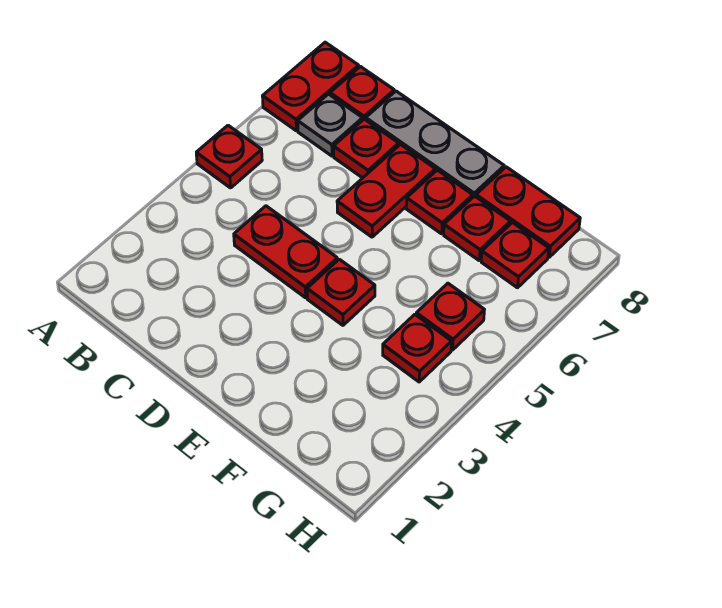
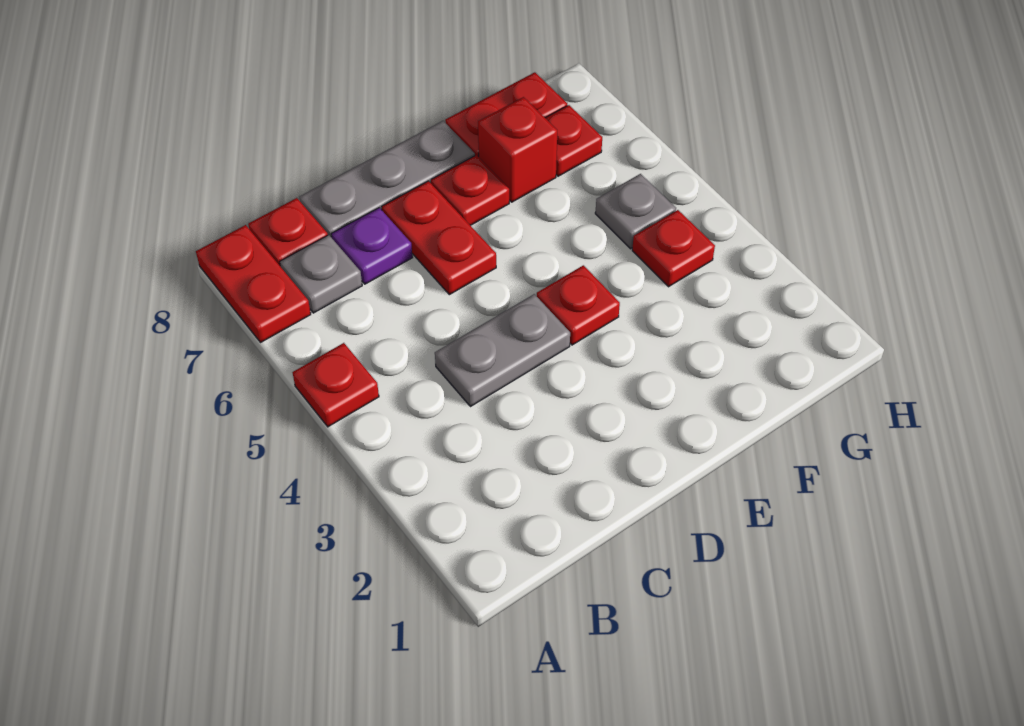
red plate C4:D4 level 1 -> grey plate C4:D4 level 1
red plate C7 level 1 -> purple plate C7 level 1
red plate F7 level 1 -> red brick F7 level 1
red plate G5 level 1 -> grey plate G5 level 1

